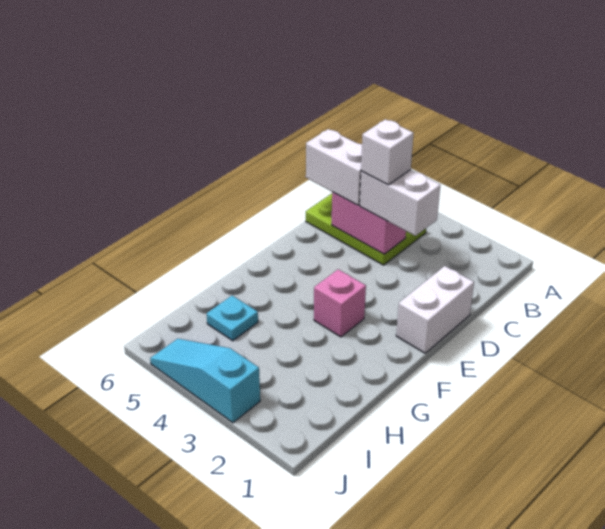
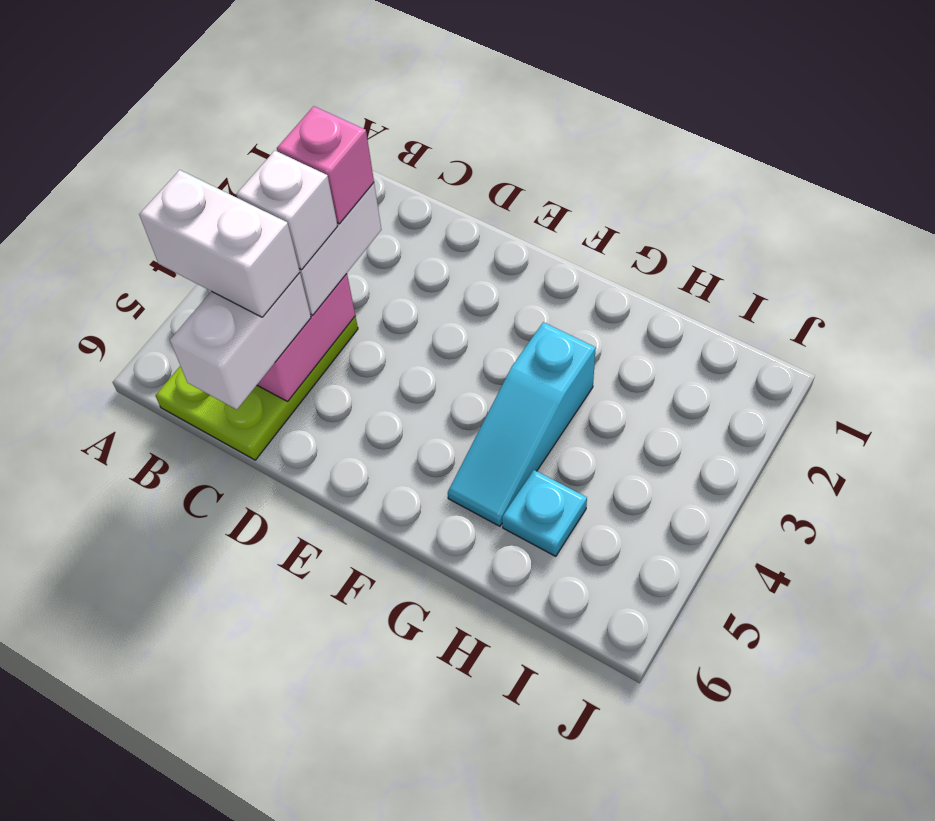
white brick D1:E1 level 1 -> white brick B5:C5 level 4
pink brick F3 level 1 -> pink brick C3 level 4
cyan slope J3:J5 level 1 top 3 -> cyan slope G3:G5 level 1 top 3

